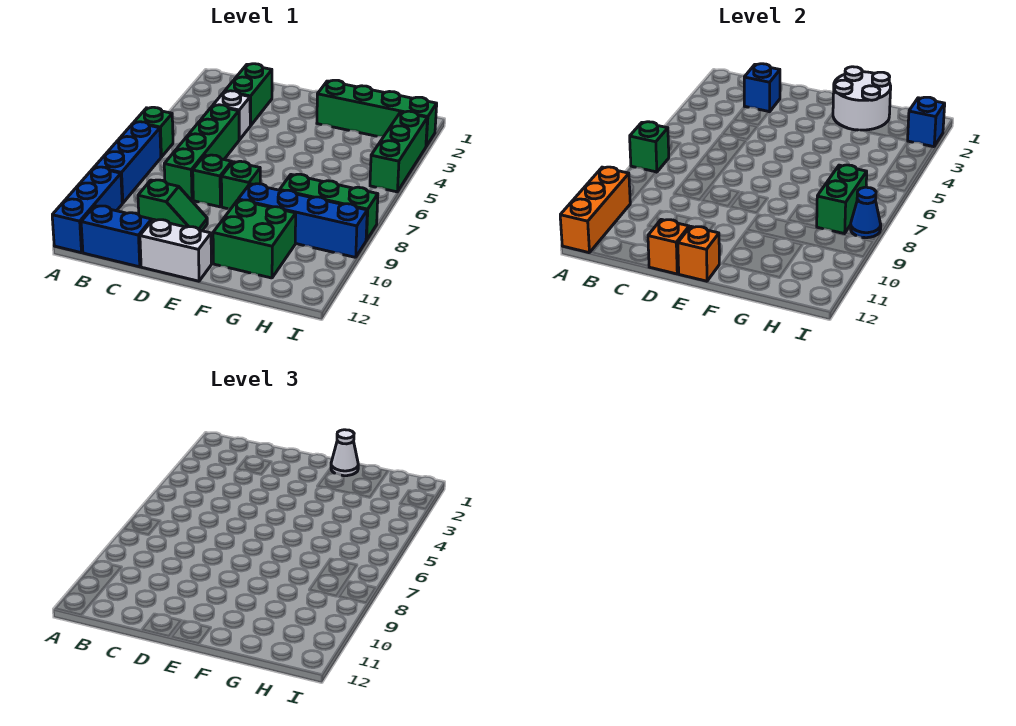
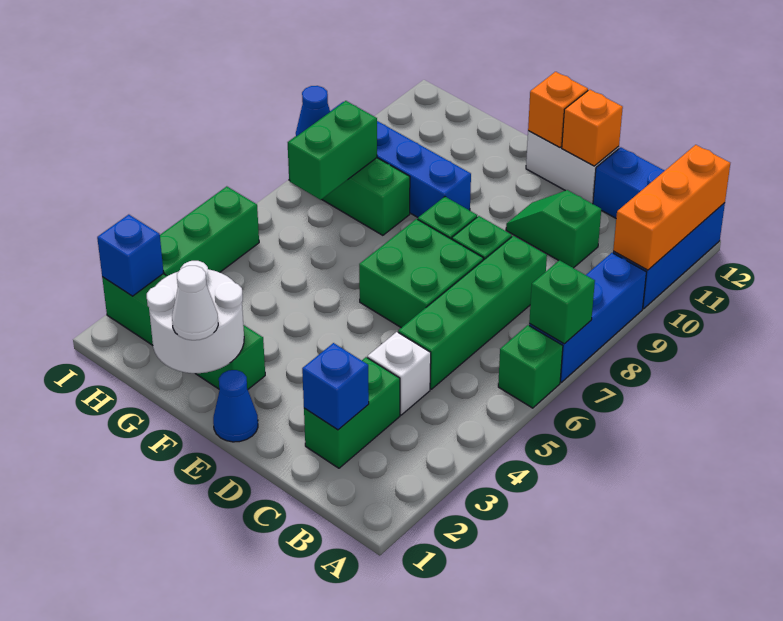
none -> blue cone E1 level 1
green brick F10:G11 level 1 -> green brick D6:E7 level 1

